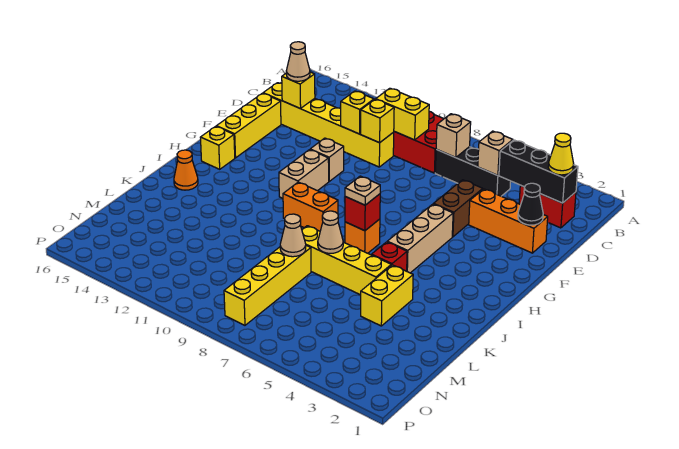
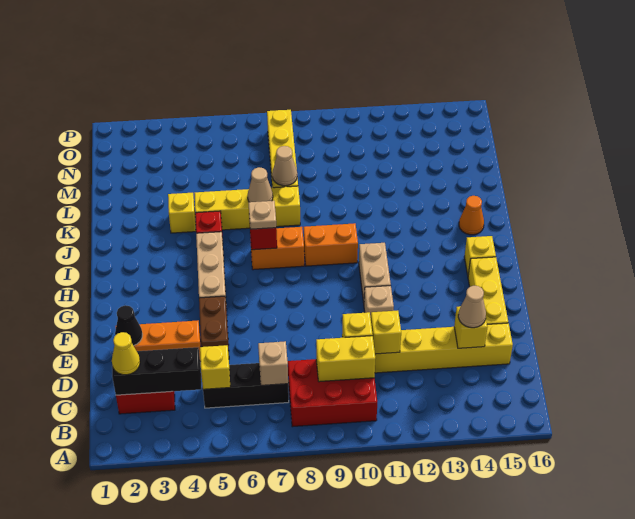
tan brick C5 level 2 -> yellow brick C5 level 2
orange brick I7 level 1 -> orange brick I7:I8 level 1
yellow brick K4:L4 level 1 -> yellow brick K4 level 1

